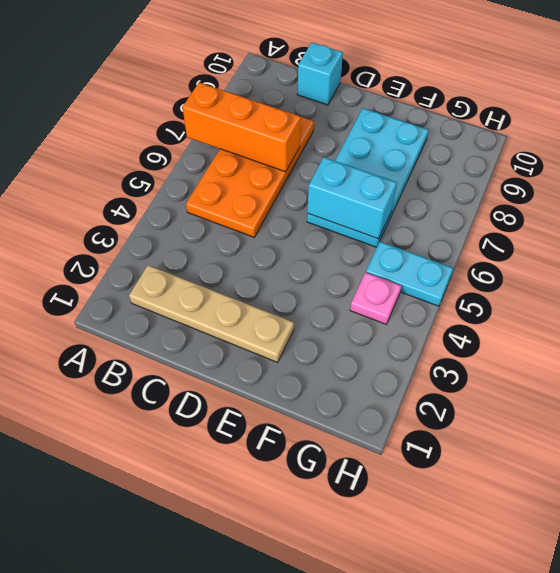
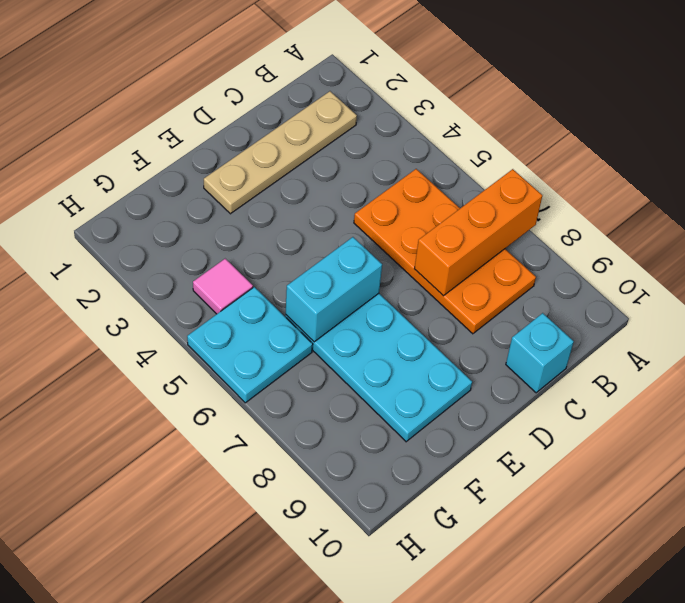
pink plate G4 level 1 -> pink tile G4 level 1
cyan plate G5:H5 level 1 -> cyan plate G5:H6 level 1

